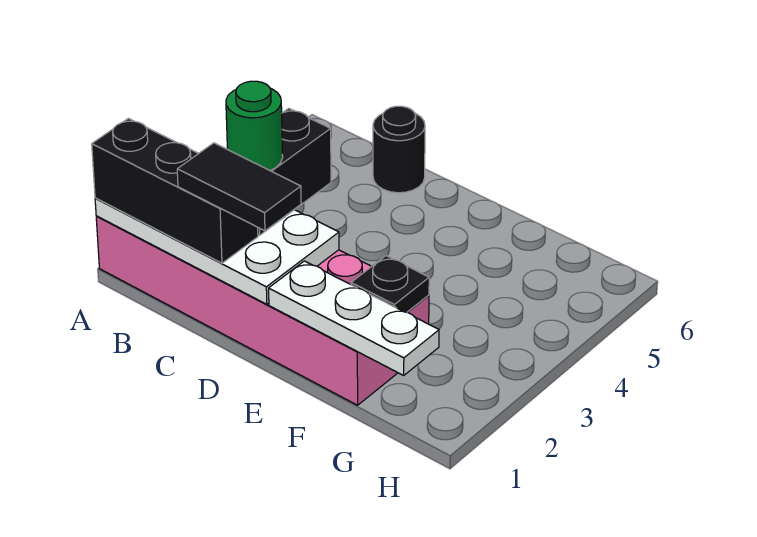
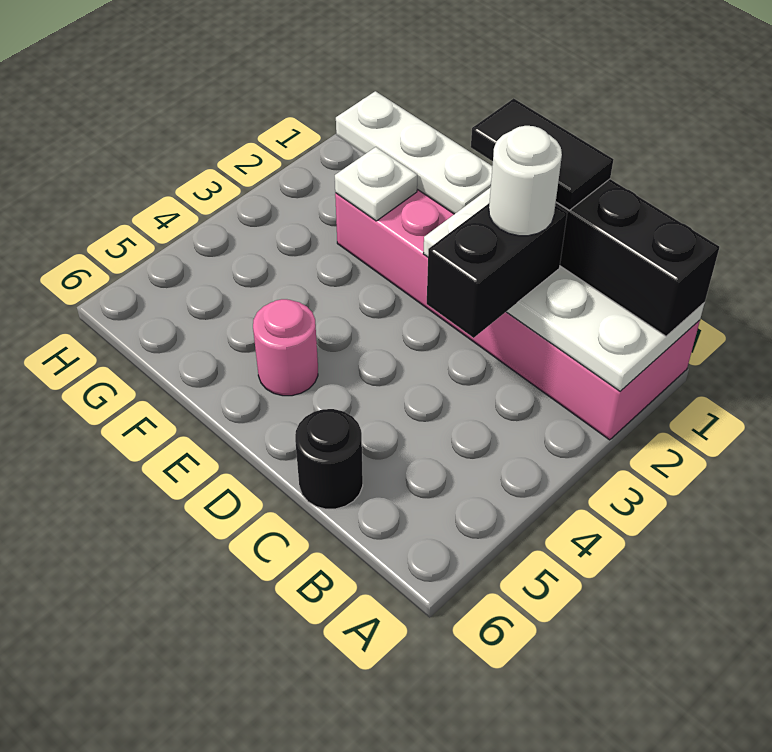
green round brick C2 level 4 -> white round brick C2 level 4
none -> pink round brick E5 level 1
black plate F2 level 2 -> white plate F2 level 2

